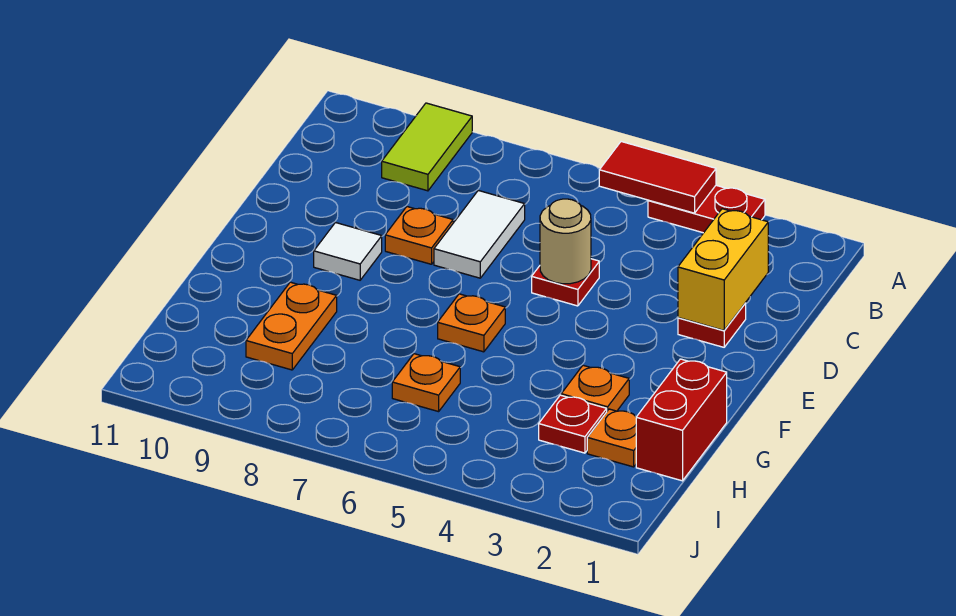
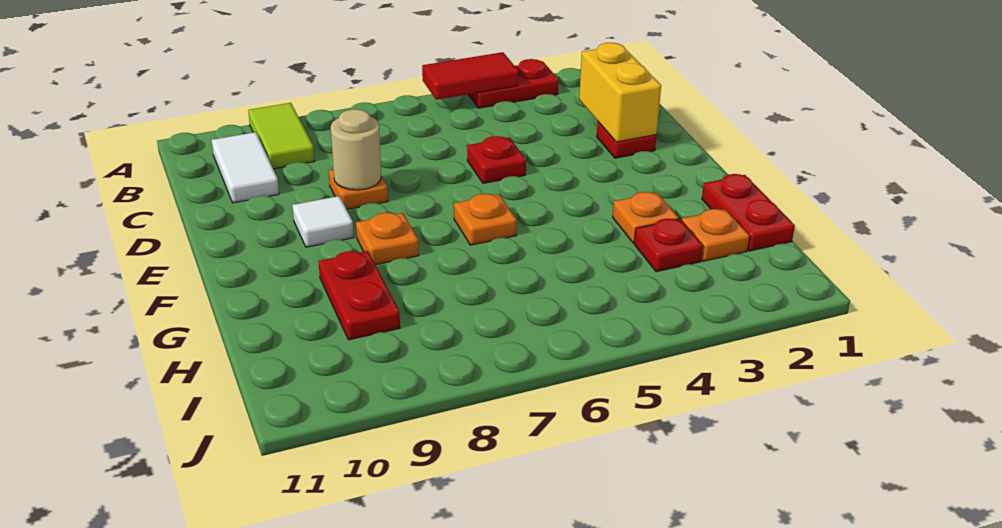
white tile C7:D7 level 1 -> white tile B10:C10 level 1
tan round brick D5 level 2 -> tan round brick D8 level 2
red brick G1:H1 level 1 -> red plate G1:H1 level 1
orange plate G9:H9 level 1 -> red plate G9:H9 level 1
orange plate H6 level 1 -> orange plate F8 level 1

